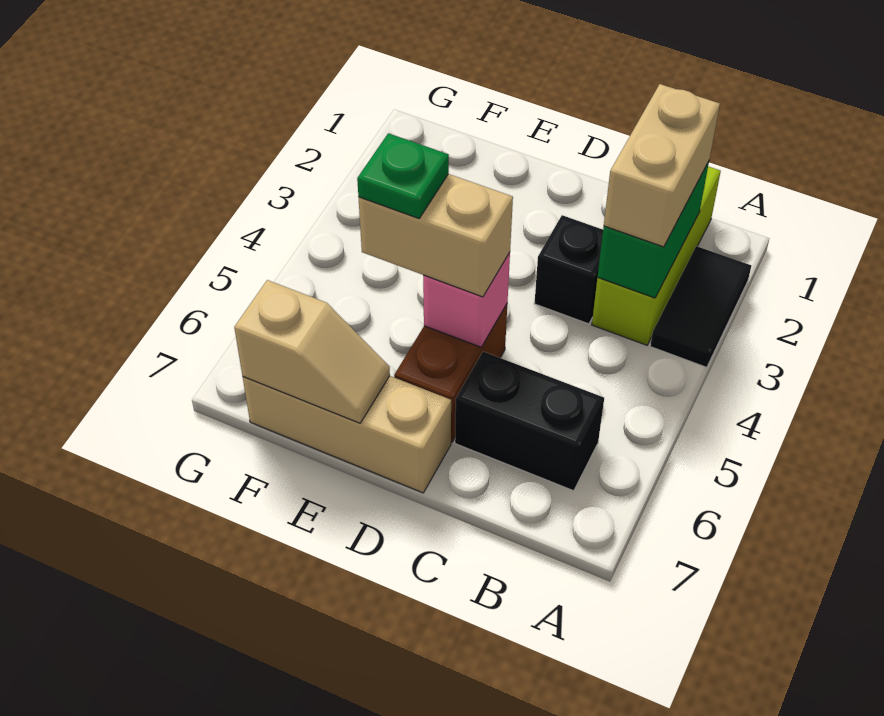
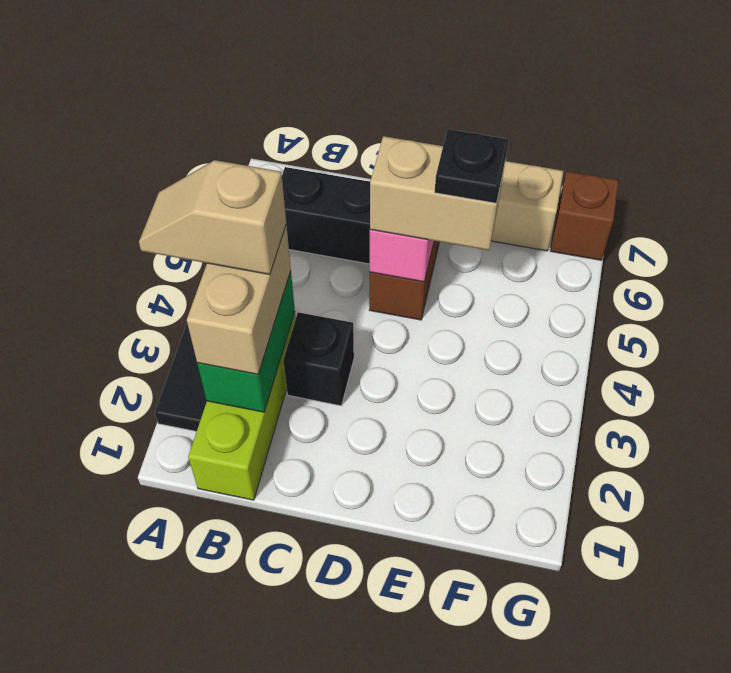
green plate E5 level 4 -> black plate E5 level 4
tan slope E7:F7 level 2 top F -> tan slope A3:B3 level 4 top B
none -> brown brick G7 level 1

